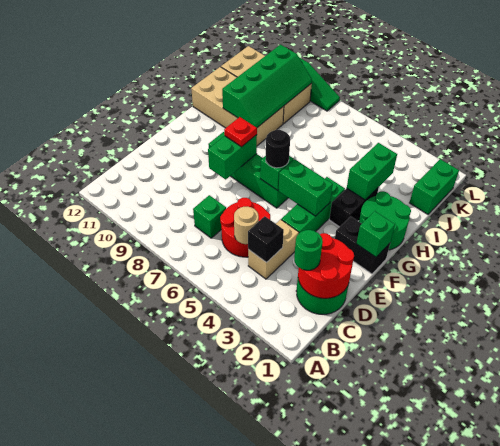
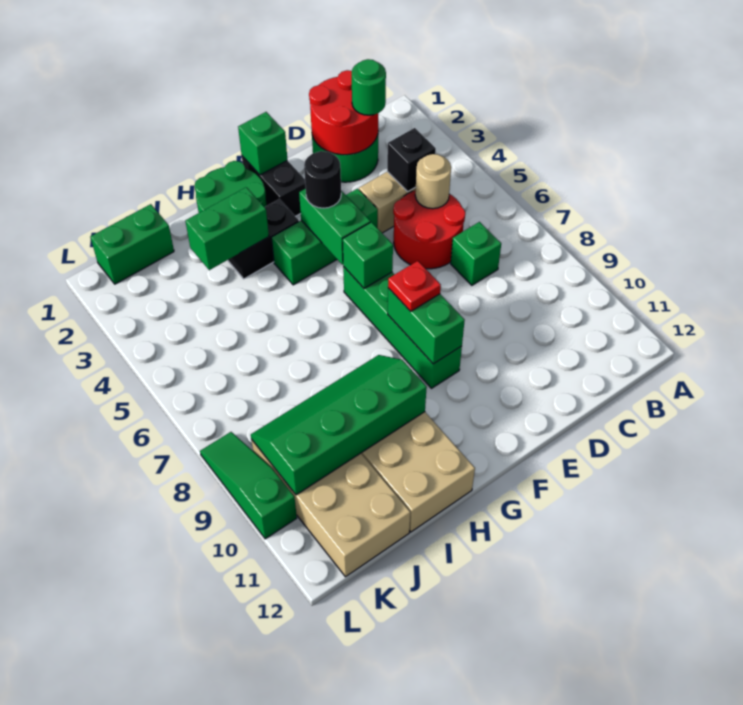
green brick E8:F8 level 2 -> green brick F8:F9 level 2
black round brick F6 level 3 -> black round brick F4 level 3

